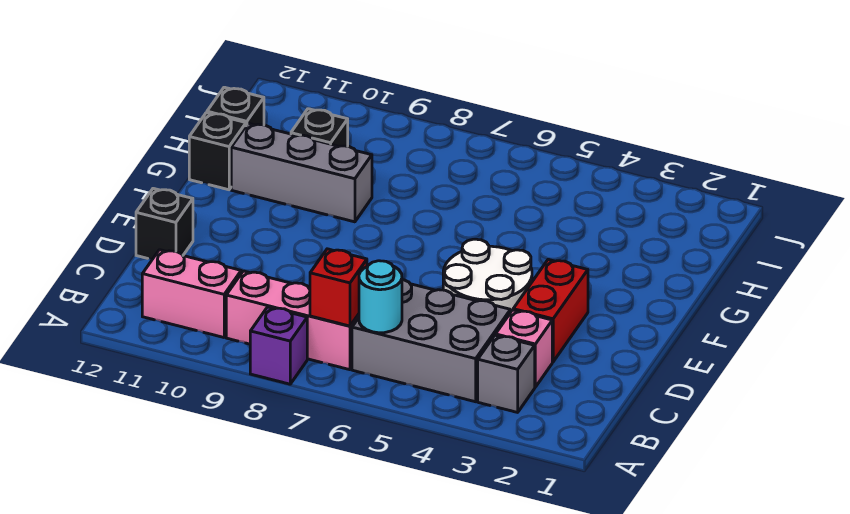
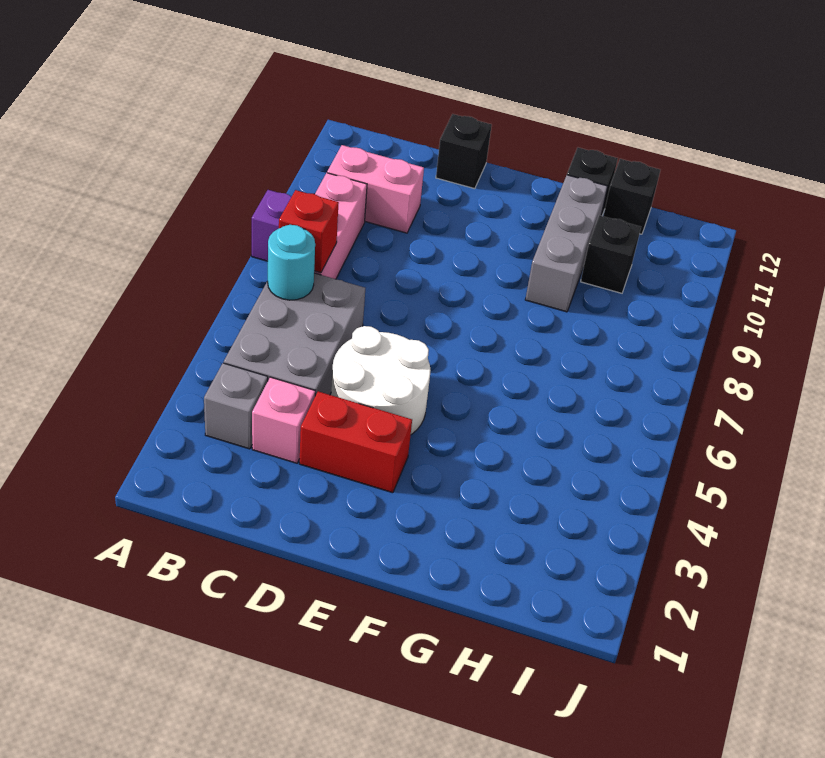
pink brick B10:B11 level 1 -> pink brick B10:C10 level 1

